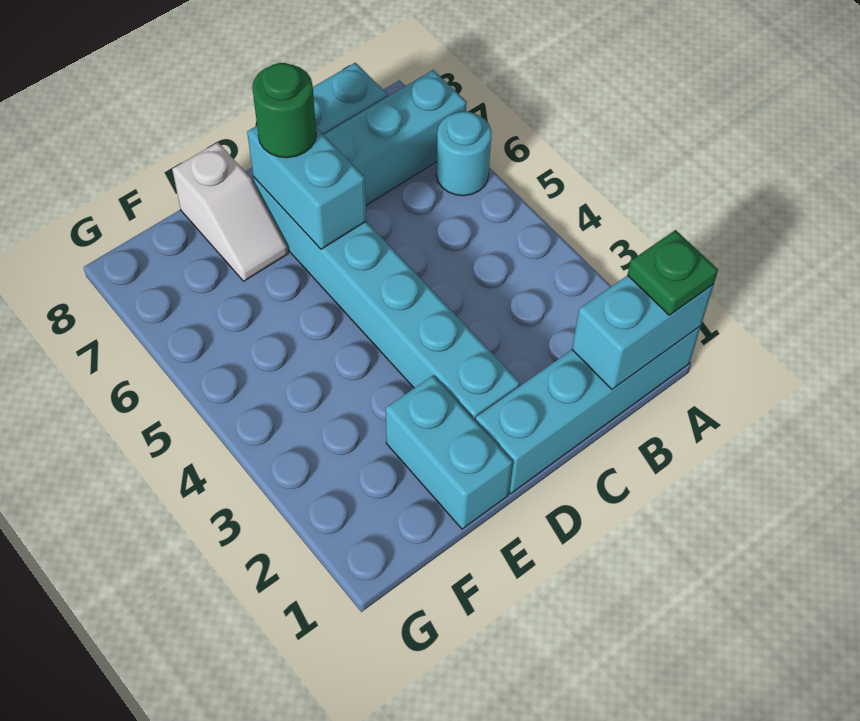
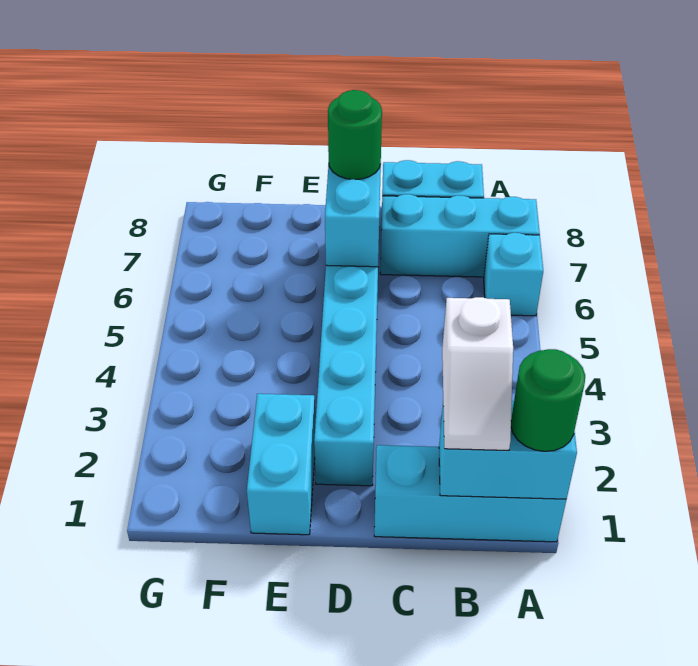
cyan brick A1:D1 level 1 -> cyan brick A1:C1 level 1
green plate A1 level 3 -> green round brick A1 level 3
cyan round brick A6 level 1 -> cyan brick A6 level 1
white slope E7:E8 level 1 top 8 -> white slope B1:B2 level 3 top 2

